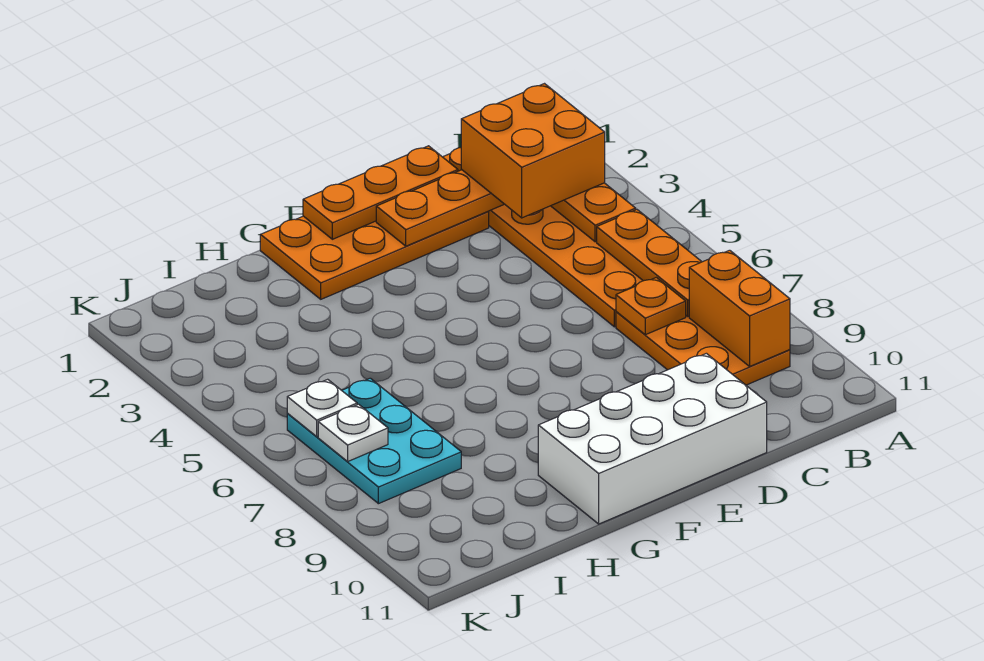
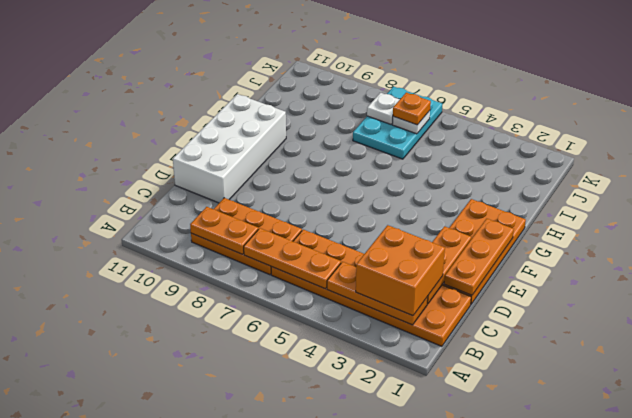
orange brick B8:B9 level 2 -> orange plate B8:B9 level 2
orange plate C7 level 2 -> orange plate J6 level 3
cyan plate I6:J8 level 1 -> cyan plate I6:K7 level 1

